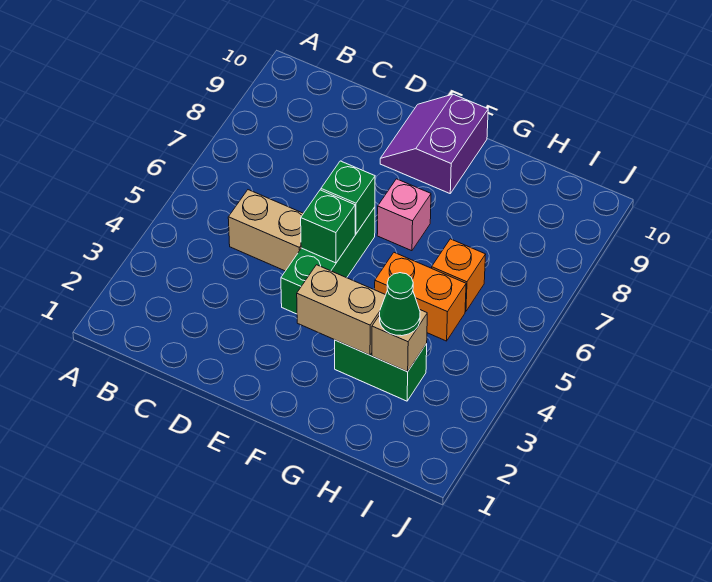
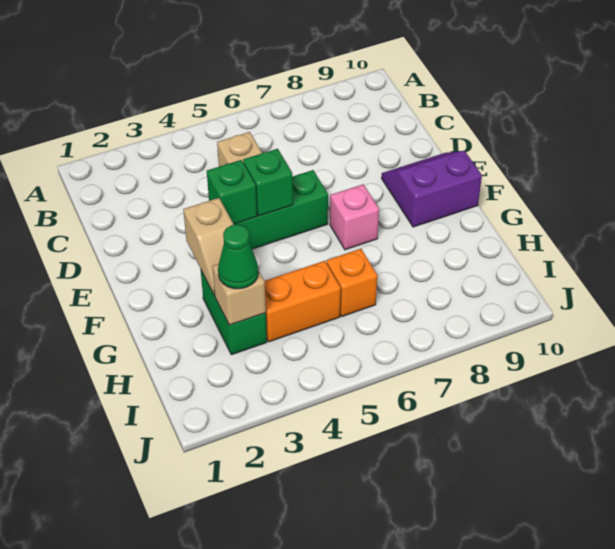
green brick E6 level 2 -> green brick E4 level 2
tan brick F3:G3 level 2 -> tan slope F3:G3 level 2 top F
orange brick G5:H5 level 1 -> orange brick H4:H5 level 1

